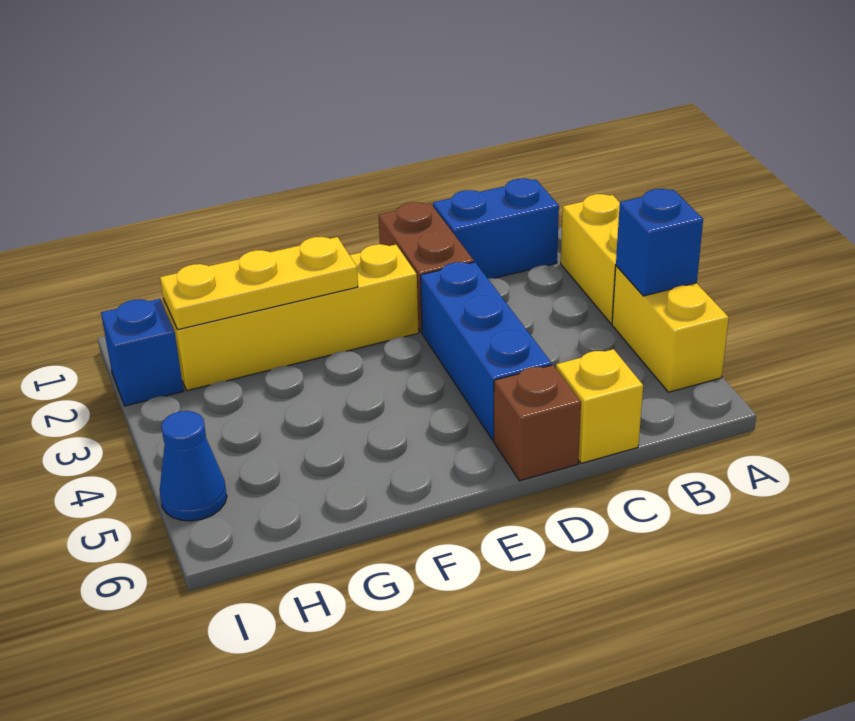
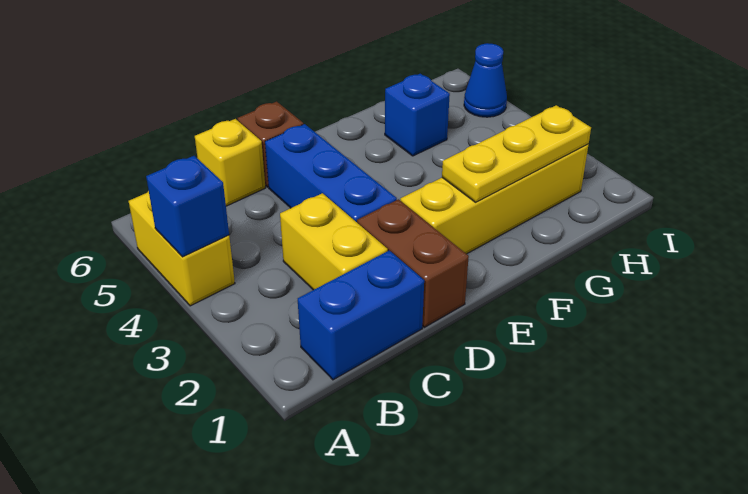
yellow brick A2:A3 level 1 -> yellow brick C2:C3 level 1
blue brick I2 level 1 -> blue brick G5 level 1

